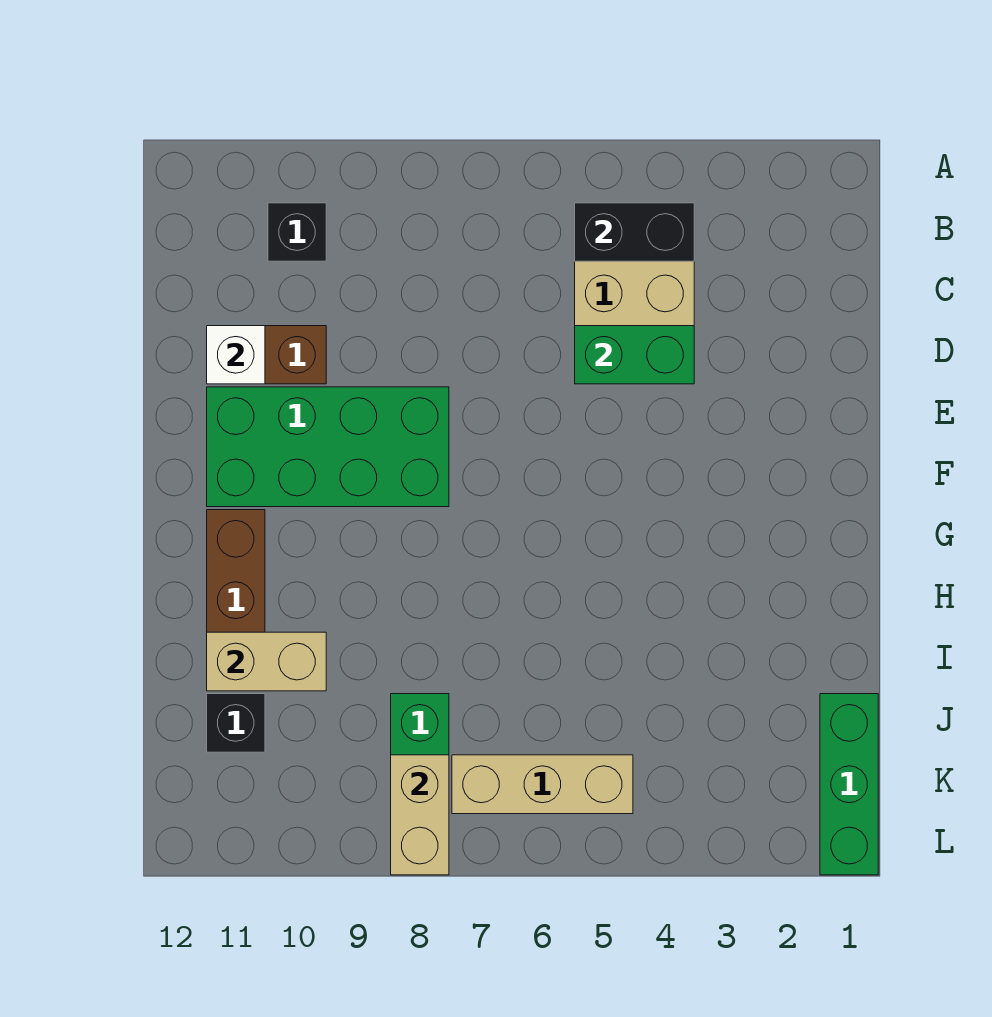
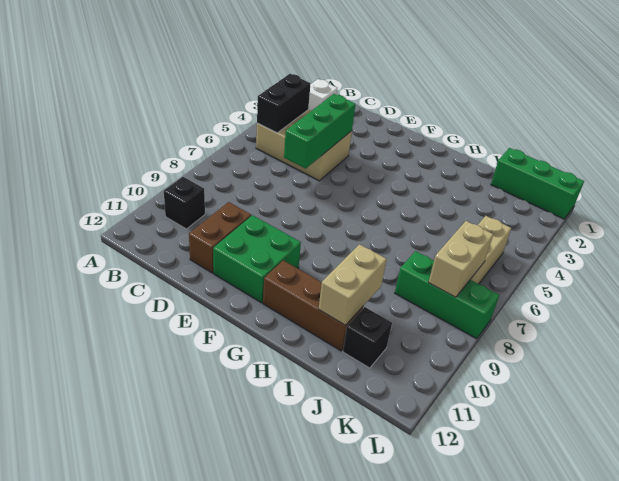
green brick D4:D5 level 2 -> green brick D4:D6 level 2
white brick D11 level 2 -> white brick B2 level 1
green brick E8:F11 level 1 -> green brick E10:F11 level 1
tan brick K8:L8 level 2 -> tan brick K7:K8 level 2

